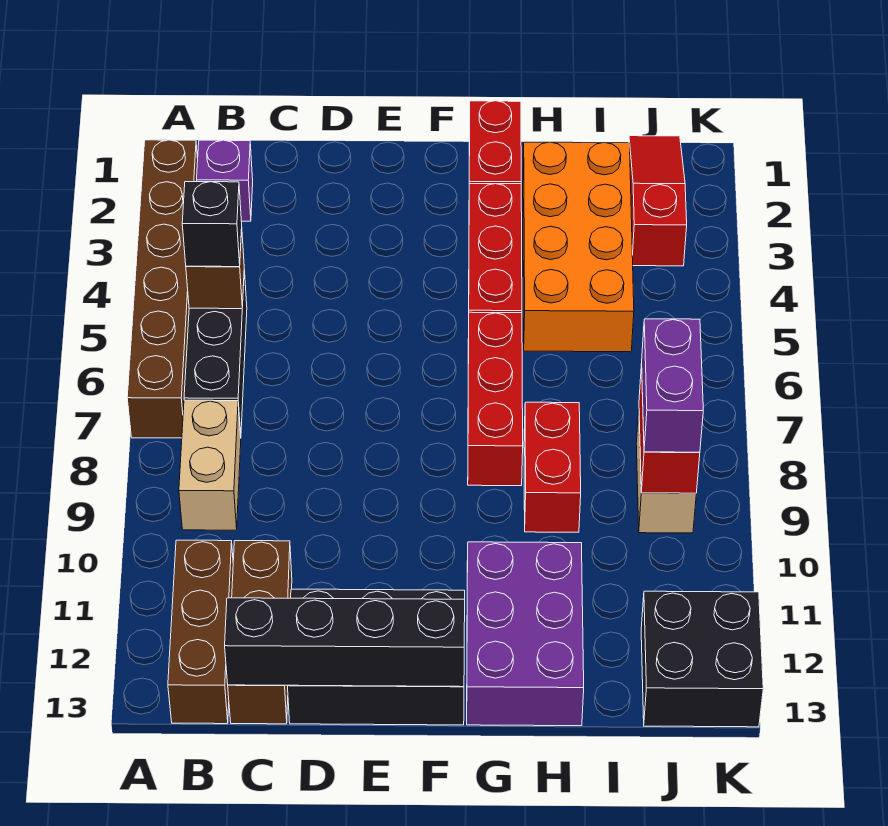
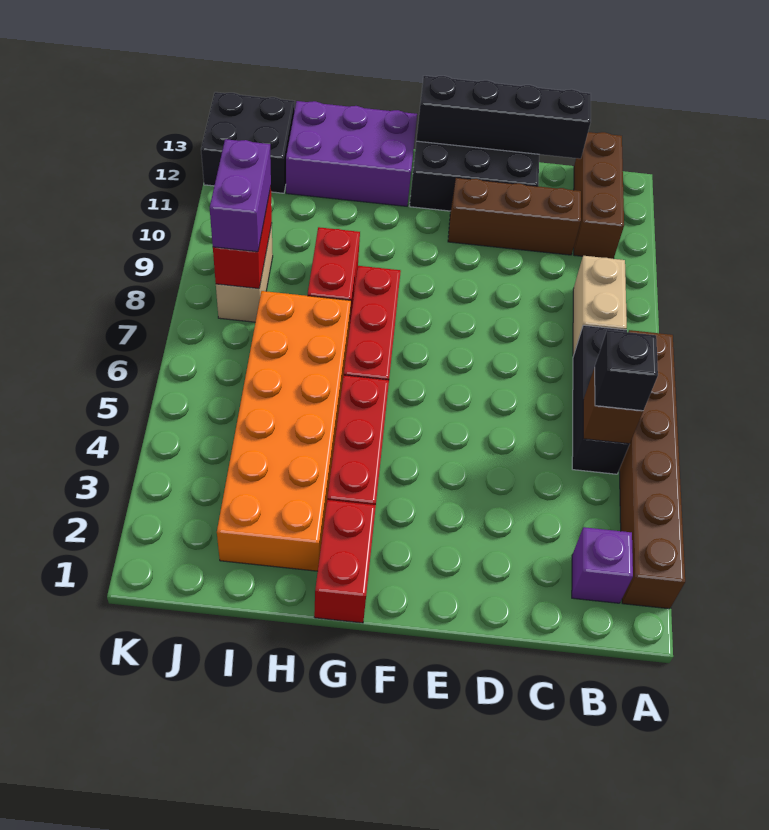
brown brick C11:C13 level 1 -> brown brick C11:E11 level 1
purple brick G11:H13 level 1 -> purple brick G12:I13 level 1
orange brick H2:I5 level 1 -> orange brick H2:I7 level 1
red slope J1:J3 level 1 top 3 -> none

